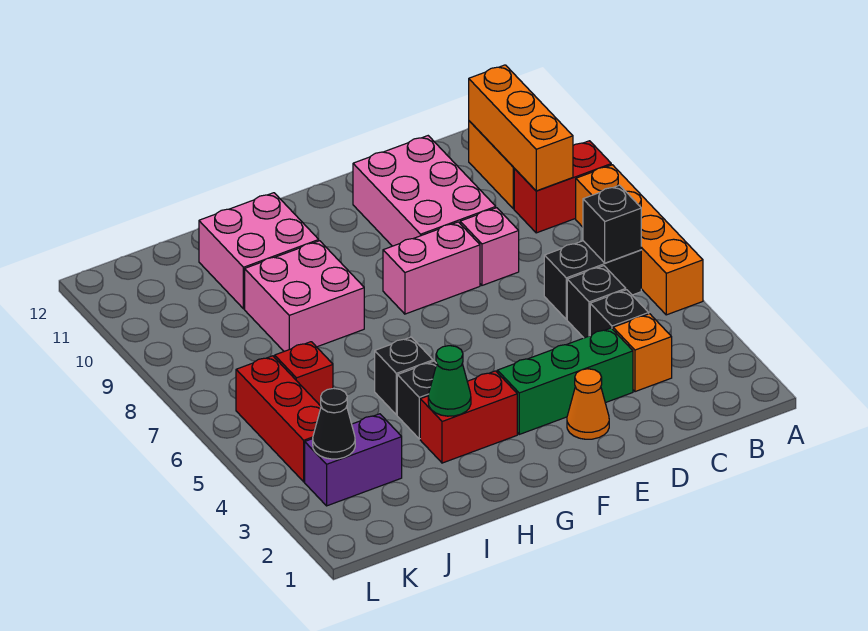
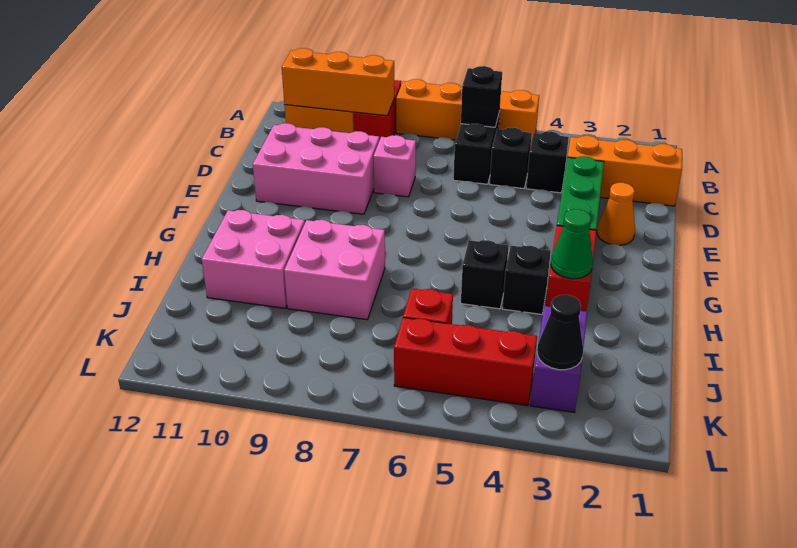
orange brick C3 level 1 -> orange brick C1:C3 level 1
pink brick E8:F8 level 1 -> none

